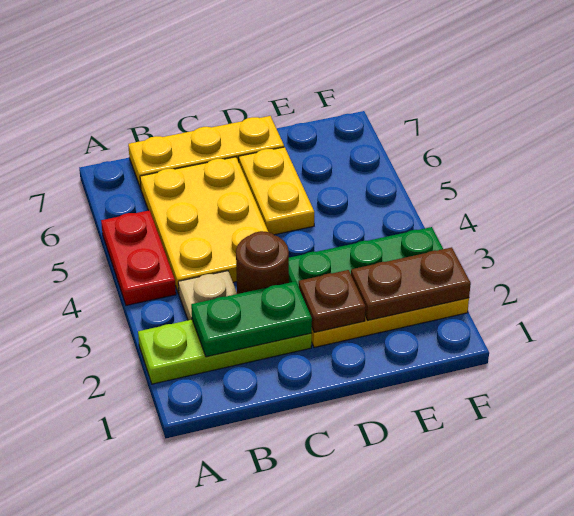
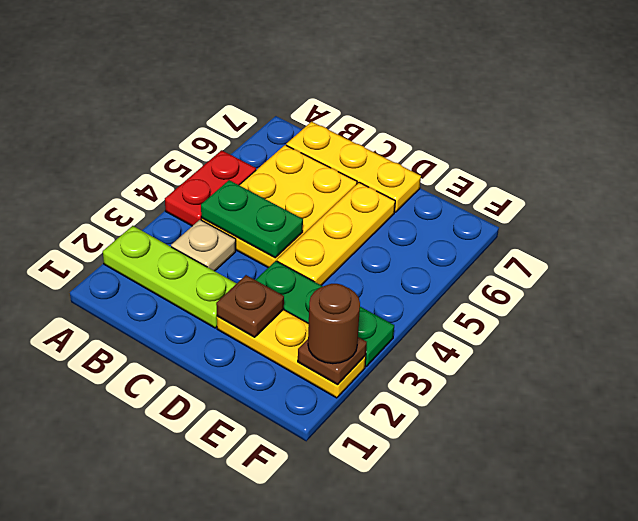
green plate B2:C2 level 2 -> green plate B4:C4 level 2
brown round brick C3 level 1 -> brown round brick F2 level 3
yellow plate D5:D6 level 1 -> yellow plate D4:D6 level 1
brown plate E2:F2 level 2 -> brown plate F2 level 2

